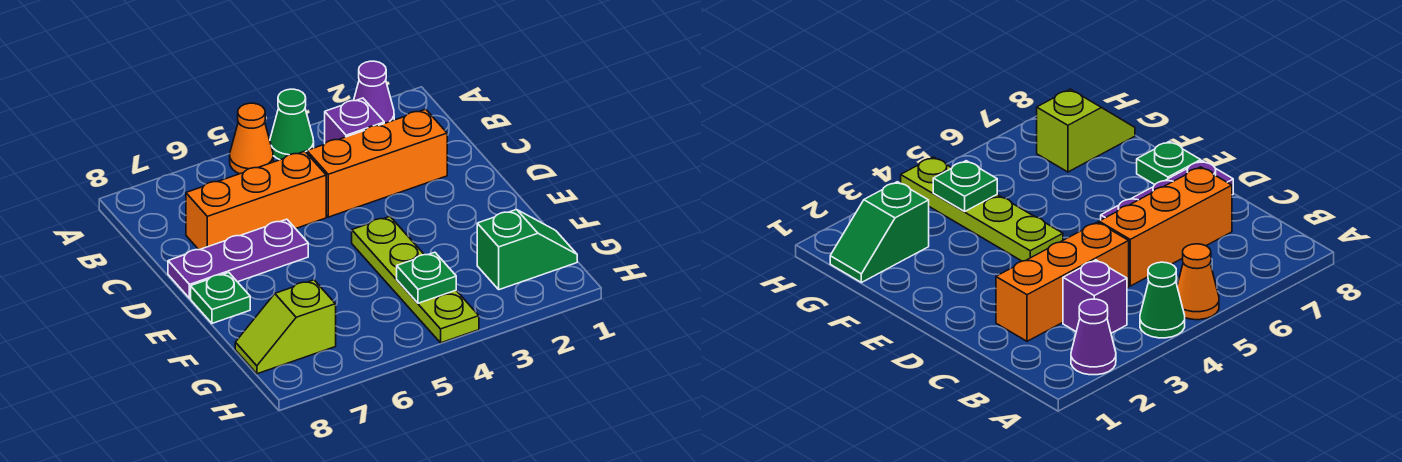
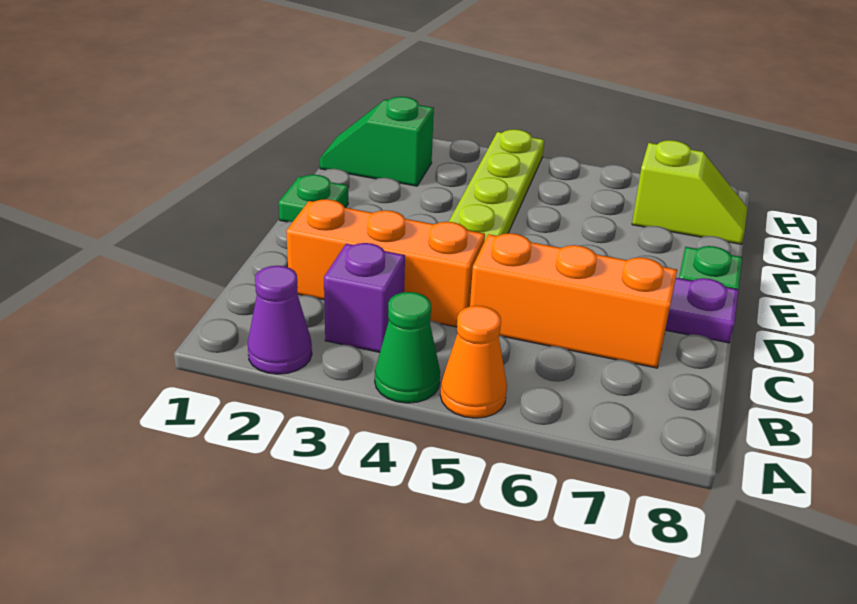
green plate G4 level 2 -> green plate E1 level 1

